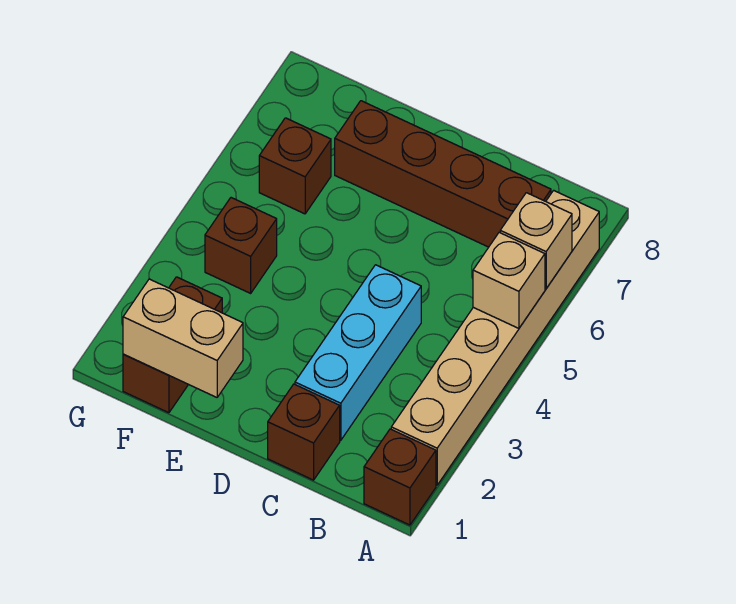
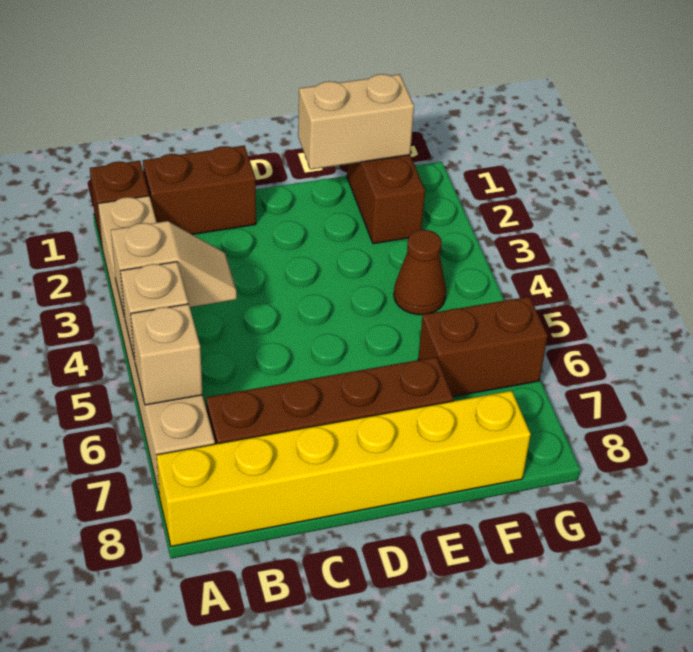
none -> tan slope A4:B4 level 2 top A
none -> yellow brick A8:F8 level 1
brown brick C1 level 1 -> brown brick B1:C1 level 1
cyan brick C2:C4 level 1 -> none
brown brick F4 level 1 -> brown cone F4 level 1
brown brick F6 level 1 -> brown brick F6:G6 level 1

